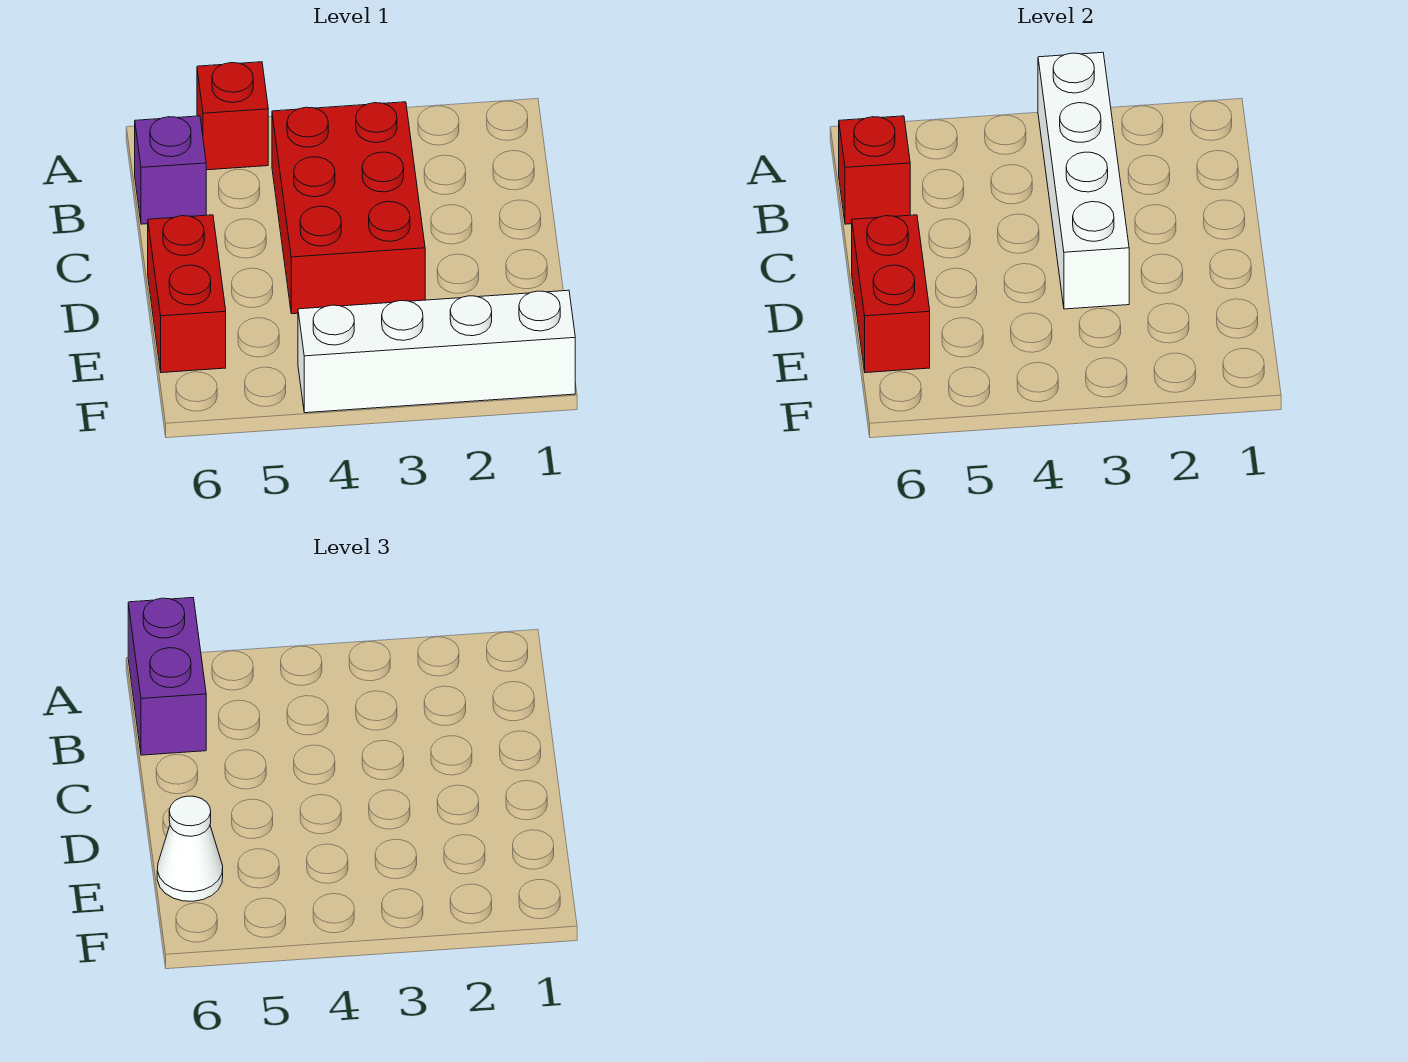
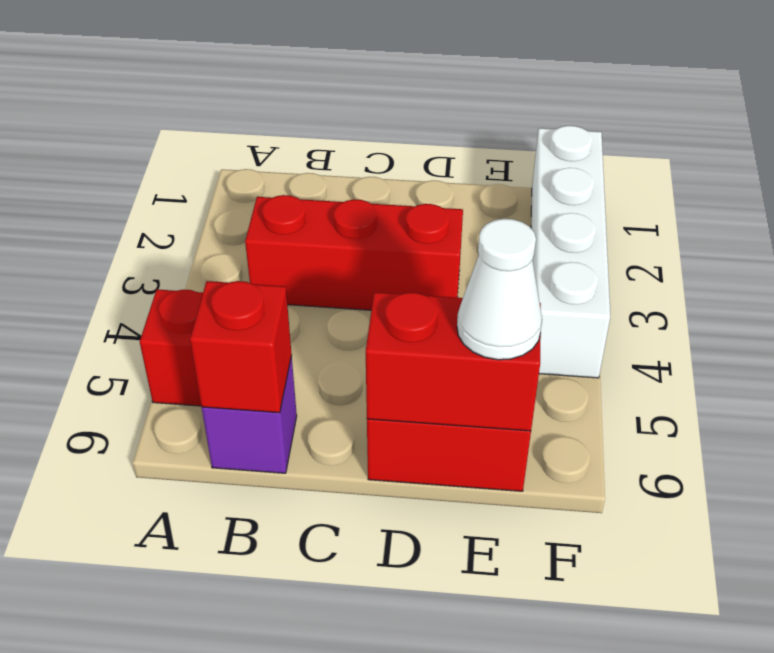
white brick A3:D3 level 2 -> none
purple brick A6:B6 level 3 -> none
red brick B3:D4 level 1 -> red brick B3:D3 level 1

